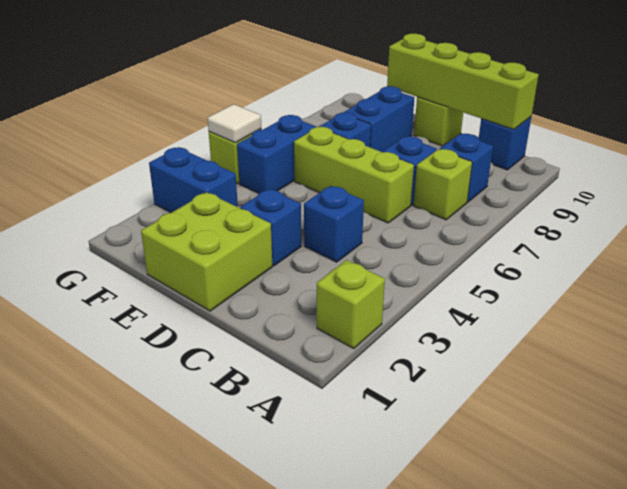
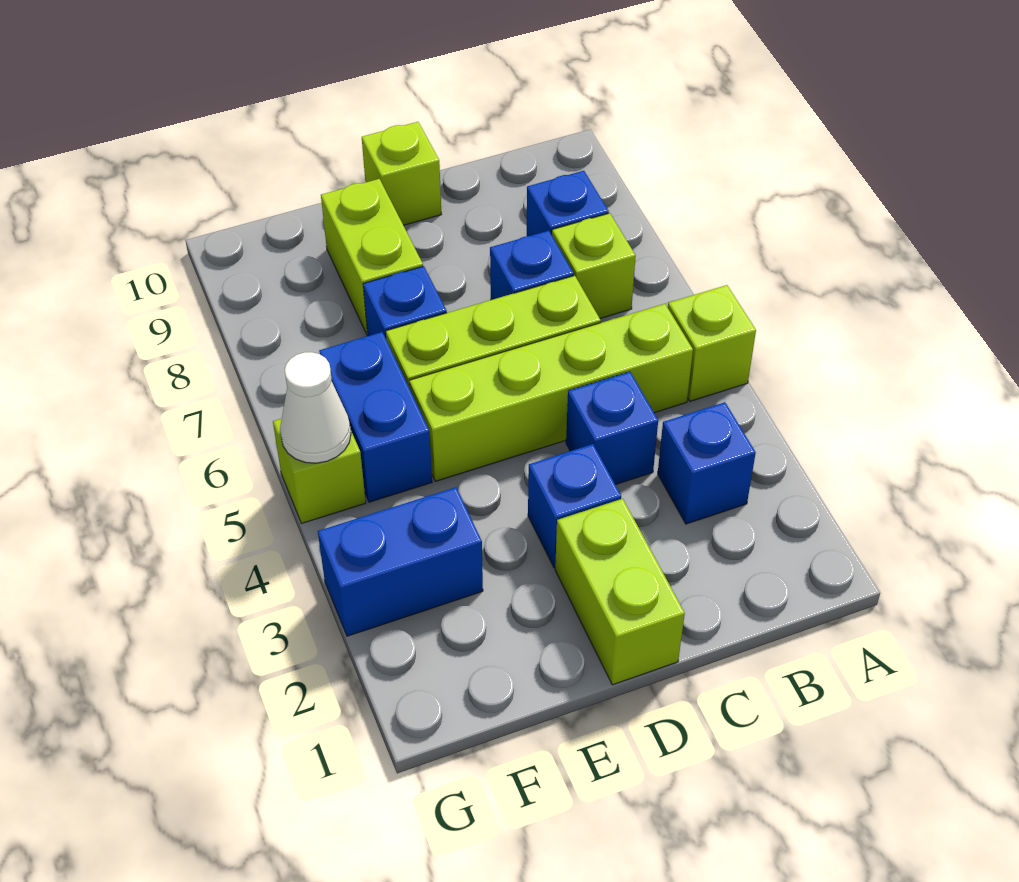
lime brick A2 level 1 -> lime brick A5 level 1
blue brick B10 level 1 -> blue brick B3 level 1
lime brick B10:E10 level 2 -> lime brick B5:E5 level 1
lime brick D1:E2 level 1 -> lime brick D1:D2 level 1
blue brick E8:E9 level 1 -> lime brick E8:E9 level 1
white tile G5 level 2 -> white cone G5 level 2

